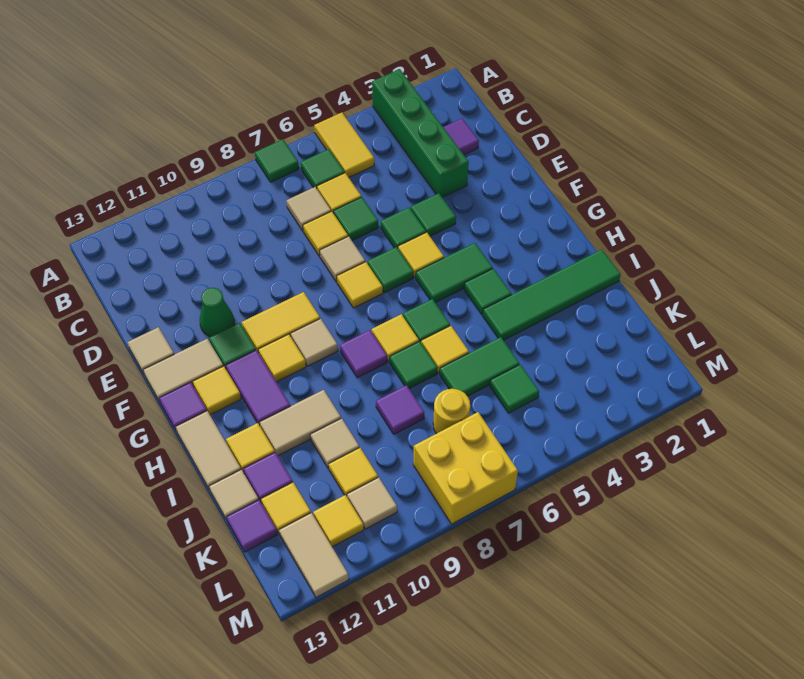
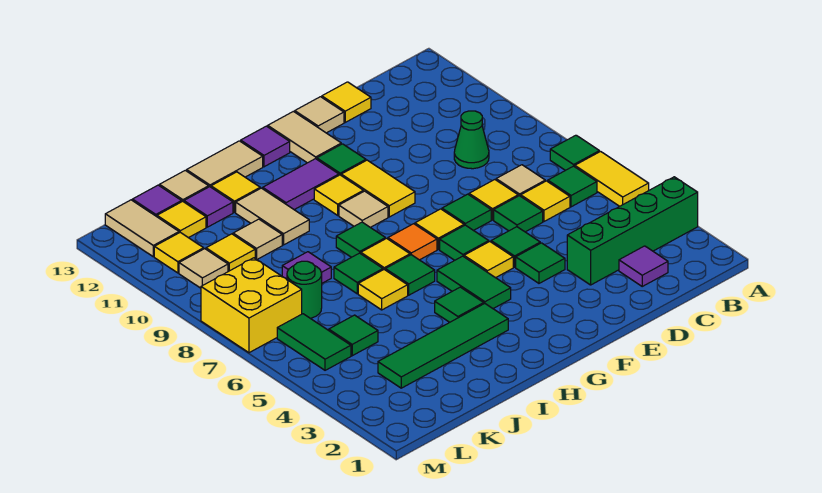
yellow tile A5:B5 level 1 -> yellow tile A5:A6 level 1
tan tile E7 level 1 -> green tile E7 level 1
green cone E11 level 1 -> green cone C9 level 1
none -> orange tile G7 level 1
yellow tile G12 level 1 -> yellow tile D13 level 1
purple tile H8 level 1 -> green tile H8 level 1
green tile I1:I4 level 1 -> green tile H3:K3 level 1
green tile J5:J6 level 1 -> green tile L5:L6 level 1
yellow round brick K7 level 1 -> green round brick K7 level 1
tan tile L12:M12 level 1 -> tan tile L12:L13 level 1

